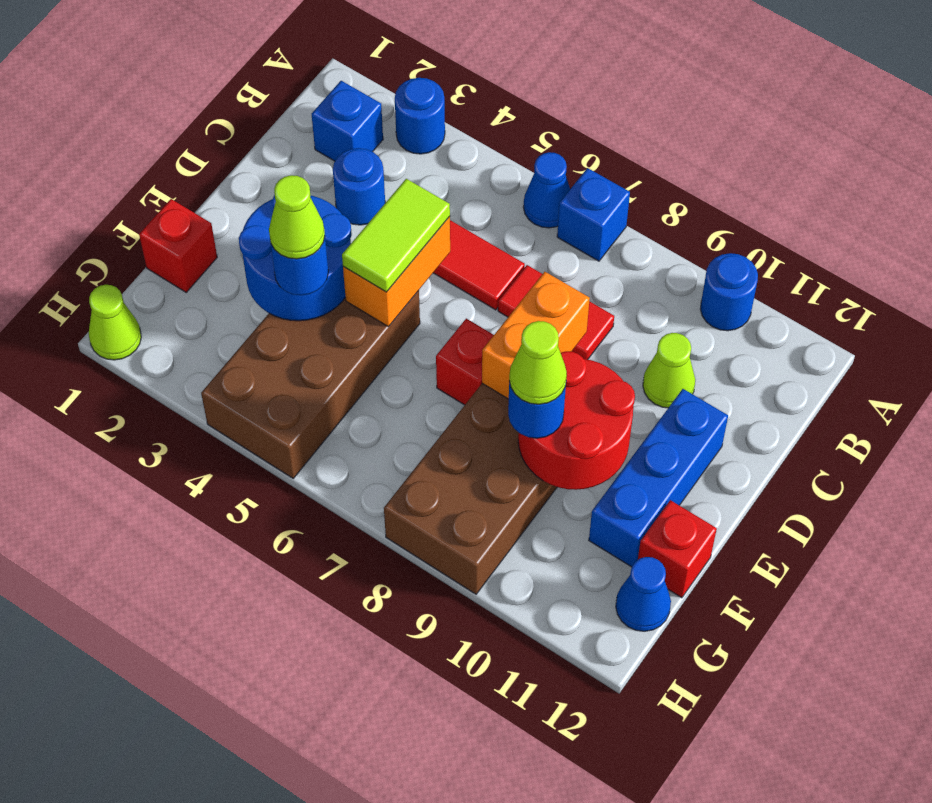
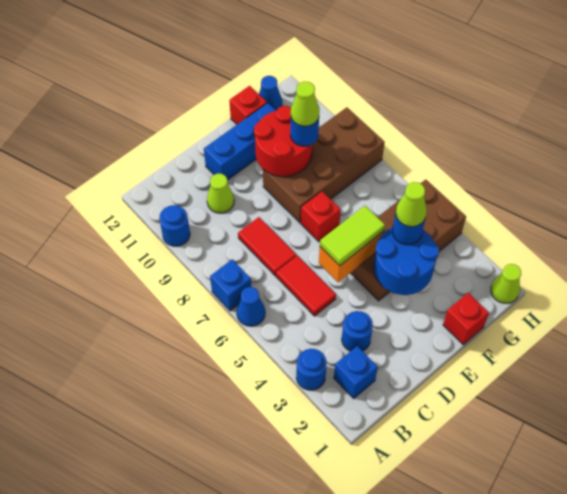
orange brick D8:E8 level 2 -> none

